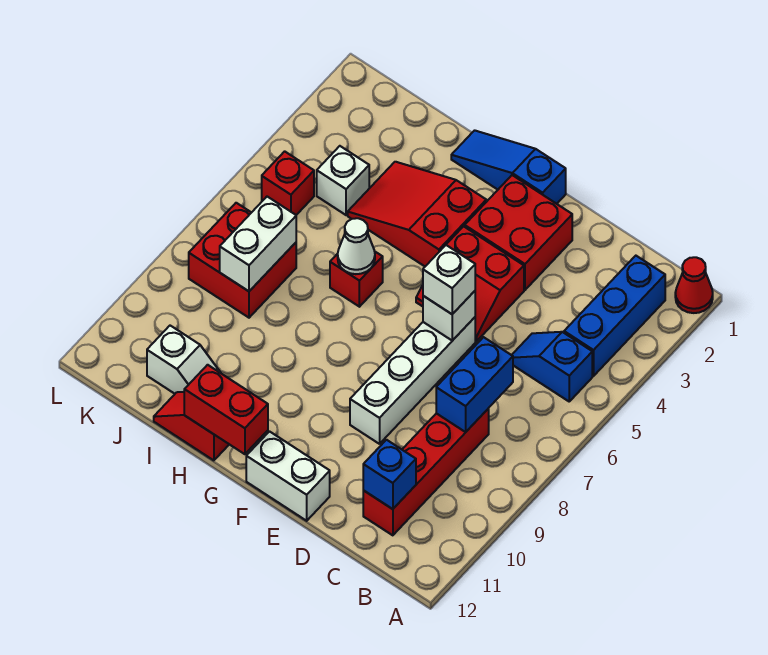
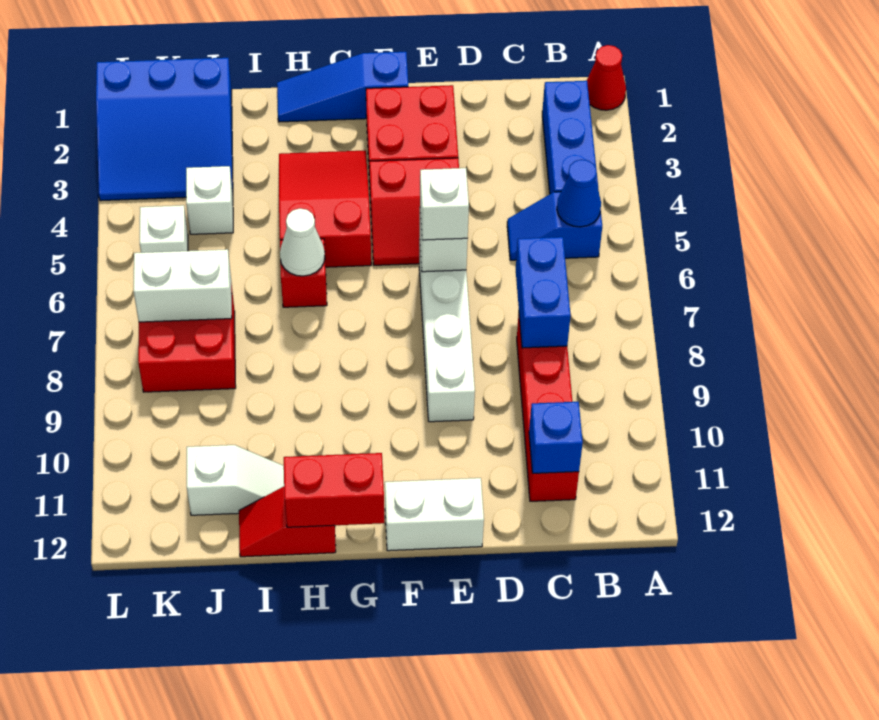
none -> blue cone B5 level 2
red slope G3:I4 level 1 top G -> red slope G3:H5 level 1 top 5
none -> blue slope J1:L3 level 1 top 1
white brick J7:J8 level 2 -> white brick J7:K7 level 2
red brick K5 level 1 -> white brick K5 level 1

